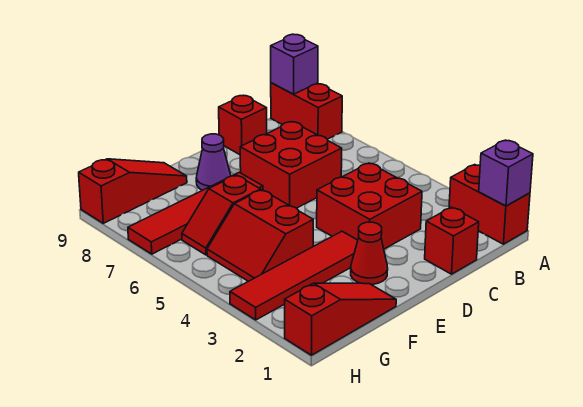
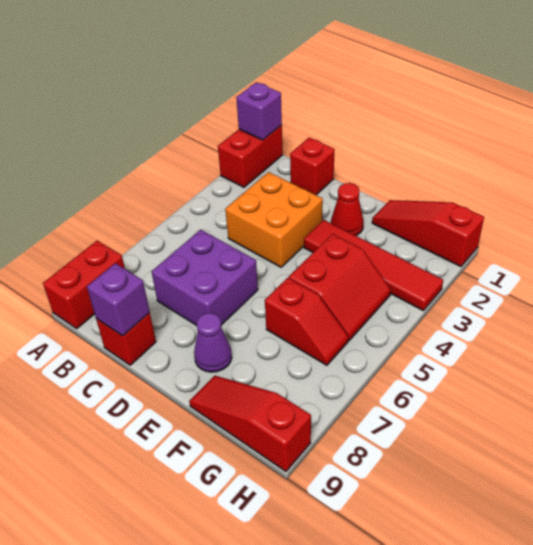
purple brick A9 level 2 -> purple brick C9 level 2
red brick C3:D4 level 1 -> orange brick C3:D4 level 1
red brick C6:D7 level 1 -> purple brick C6:D7 level 1
red tile E7:H7 level 1 -> none

